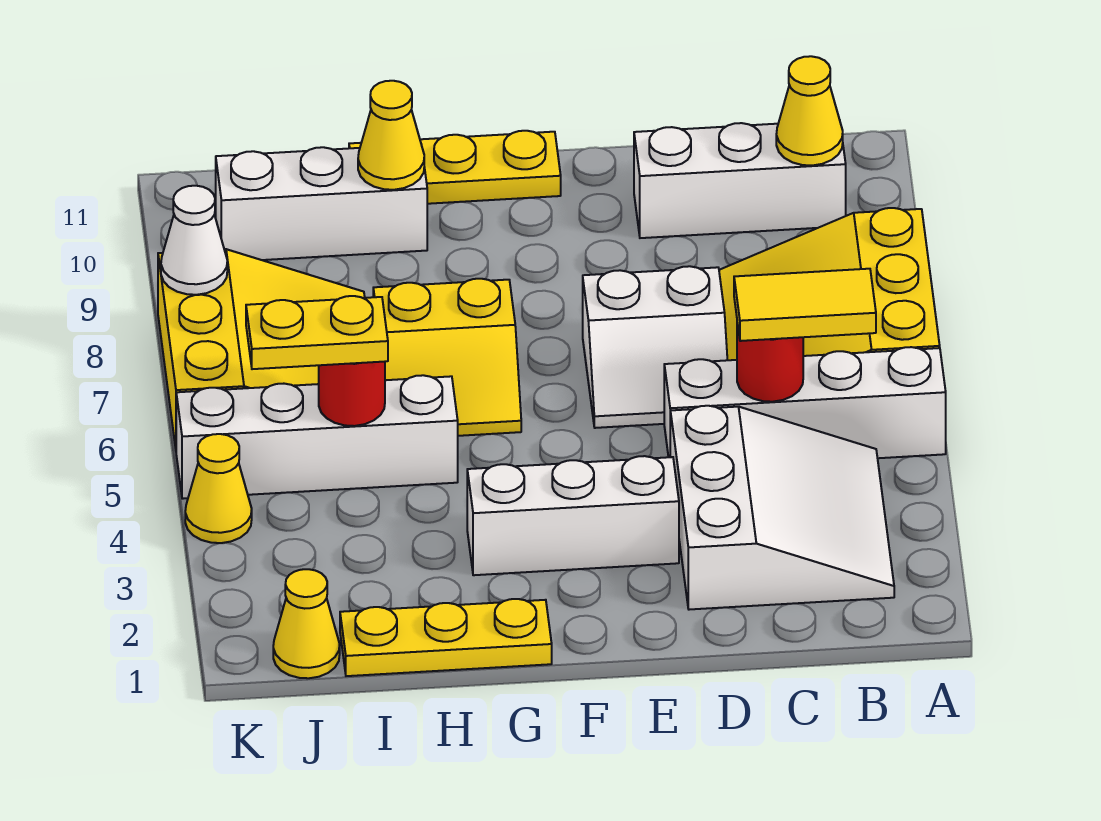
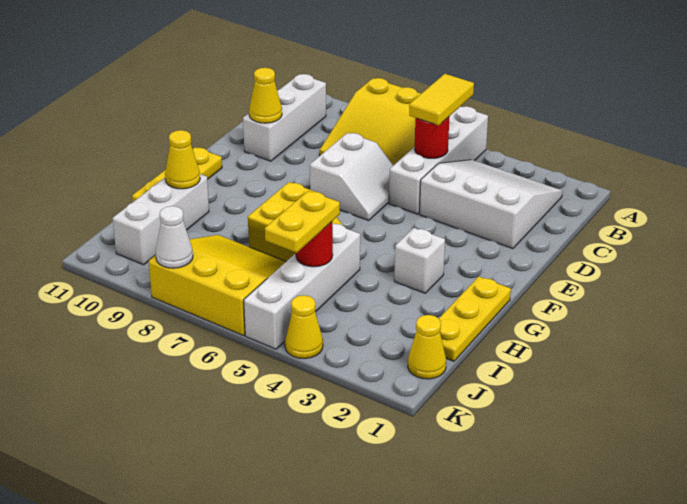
yellow cone B10 level 2 -> yellow cone D10 level 2
white brick E3:G3 level 1 -> white brick G3 level 1

